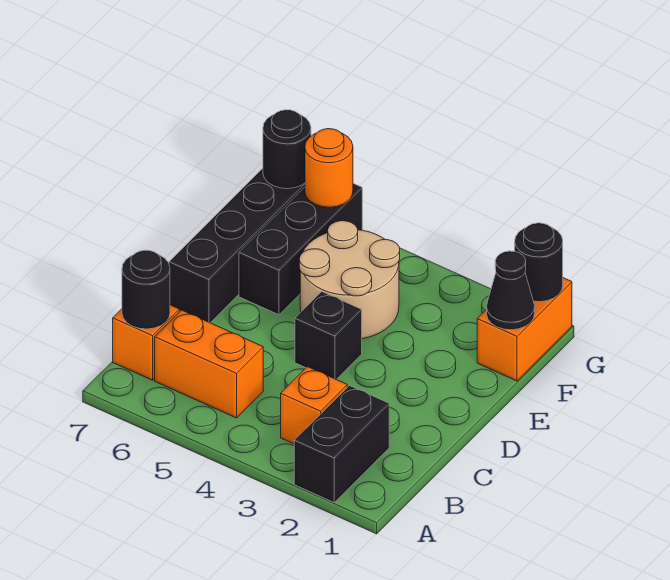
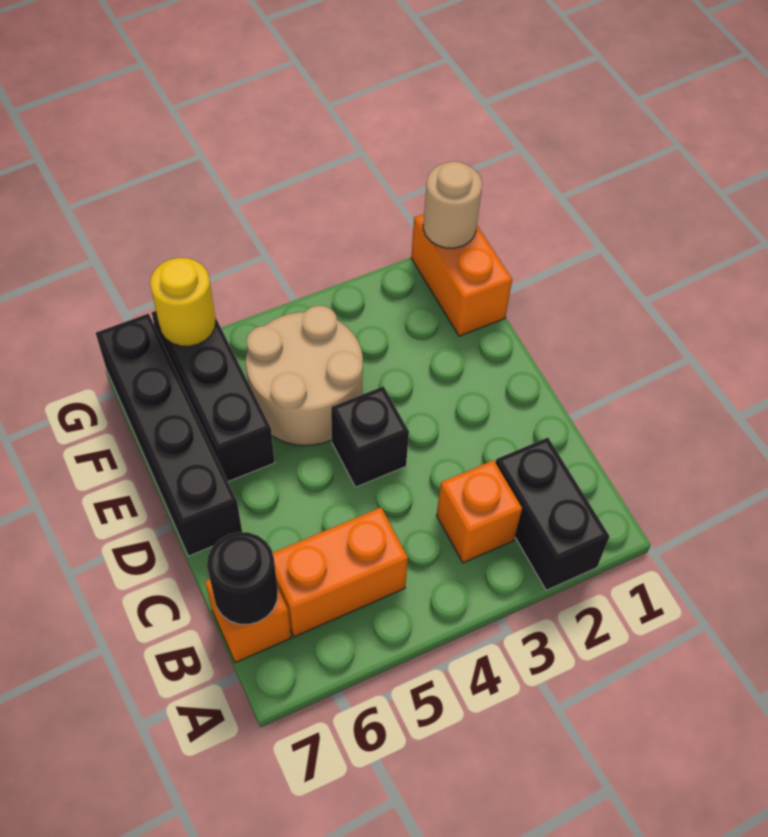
black cone F1 level 2 -> none
black round brick G1 level 2 -> tan round brick G1 level 2
orange round brick G6 level 2 -> yellow round brick G6 level 2
black round brick G7 level 2 -> none

